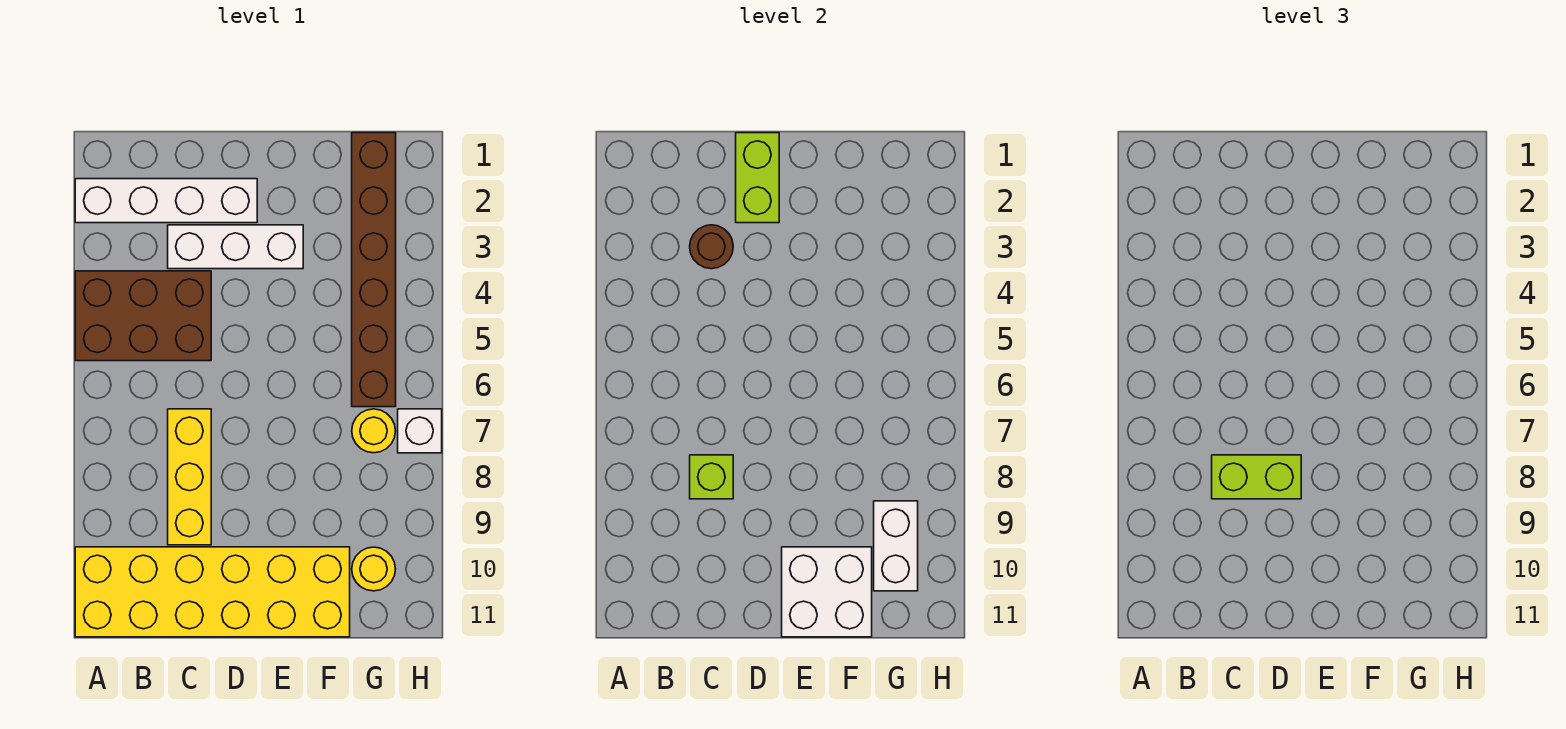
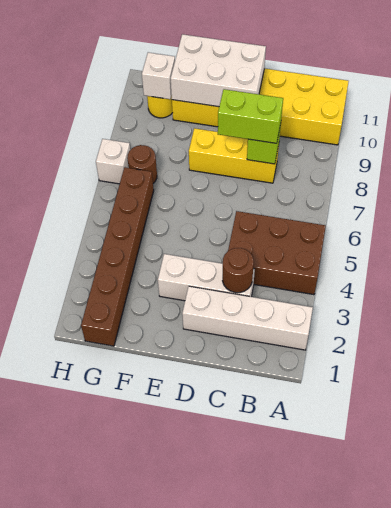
yellow brick C7:C9 level 1 -> yellow brick C8:E8 level 1
lime brick D1:D2 level 2 -> none
white brick E10:F11 level 2 -> white brick D10:F11 level 2
yellow round brick G7 level 1 -> brown round brick G7 level 1
white brick G9:G10 level 2 -> white brick G10 level 2

